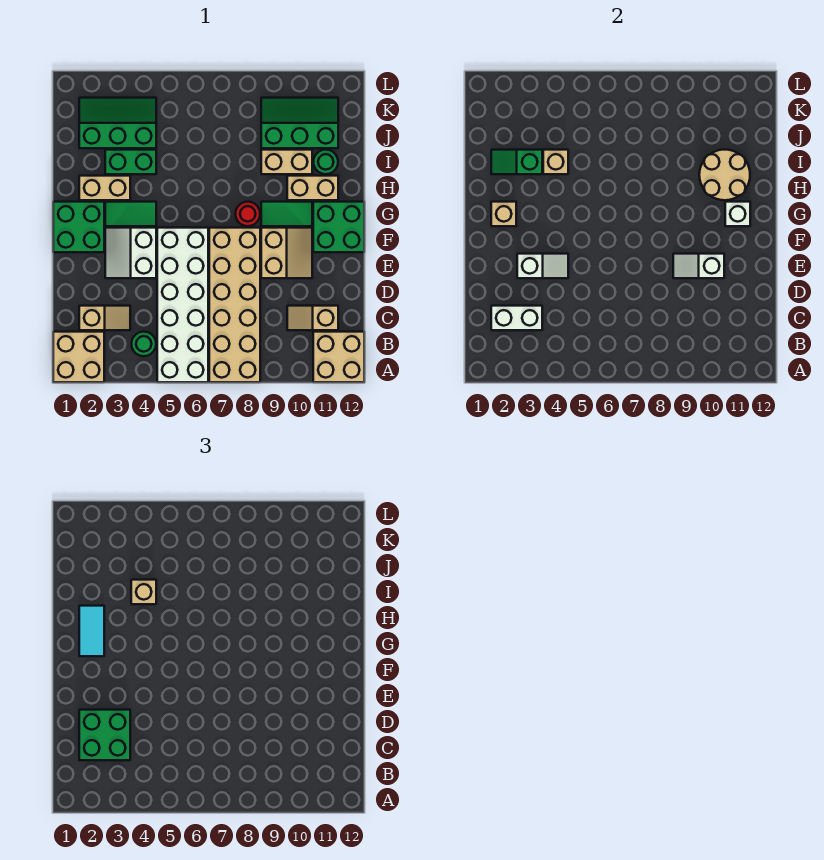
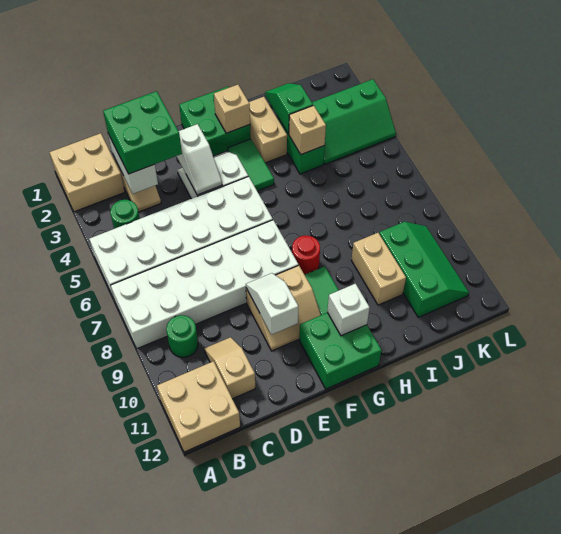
tan brick A7:F8 level 1 -> white brick A7:F8 level 1
cyan tile G2:H2 level 3 -> none
tan brick H10:H11 level 1 -> none
tan round brick H10:I11 level 2 -> none
tan brick I4 level 3 -> none
green round brick I11 level 1 -> green round brick B9 level 1
green slope J2:K4 level 1 top J -> green slope J3:L4 level 1 top 3

